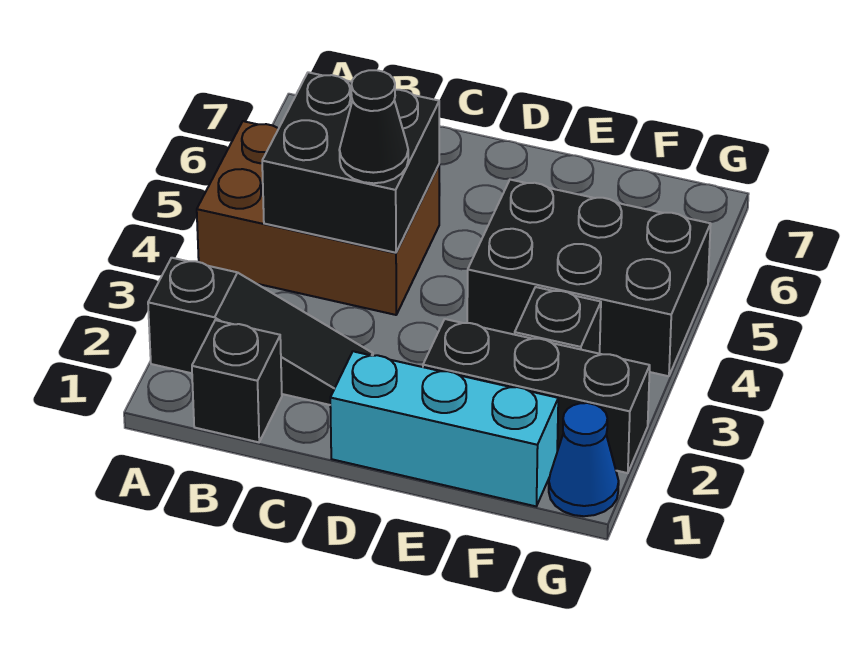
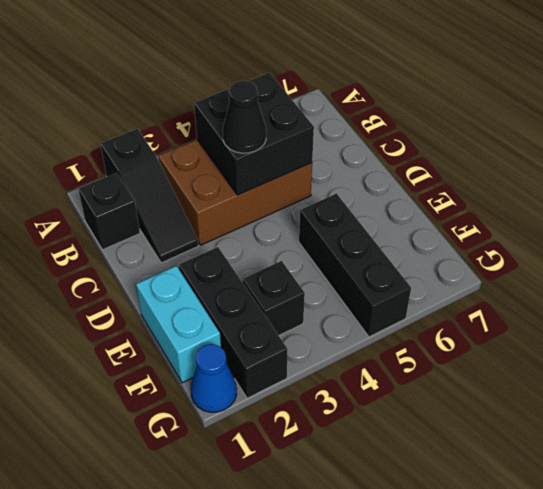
brown brick A4:C5 level 1 -> brown brick B3:C5 level 1
cyan brick D1:F1 level 1 -> cyan brick E1:F1 level 1
black brick E4:G5 level 1 -> black brick E5:G5 level 1

